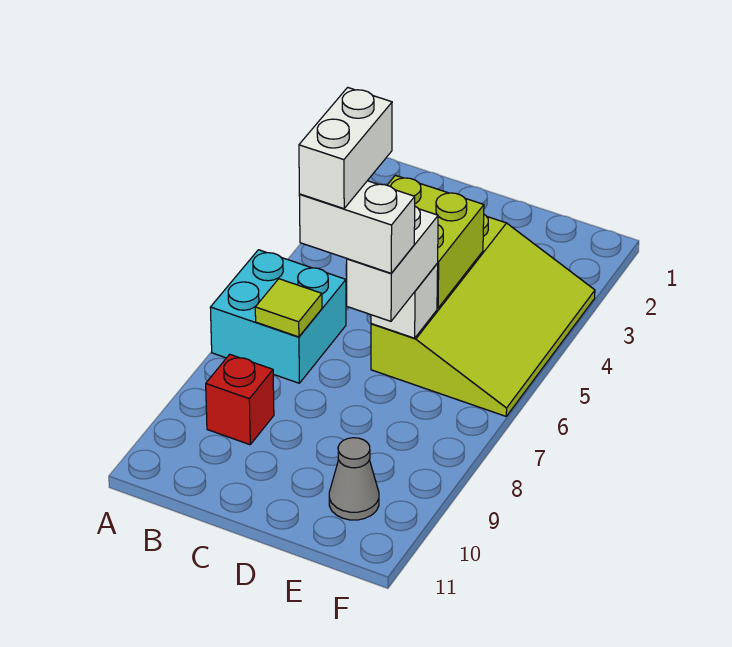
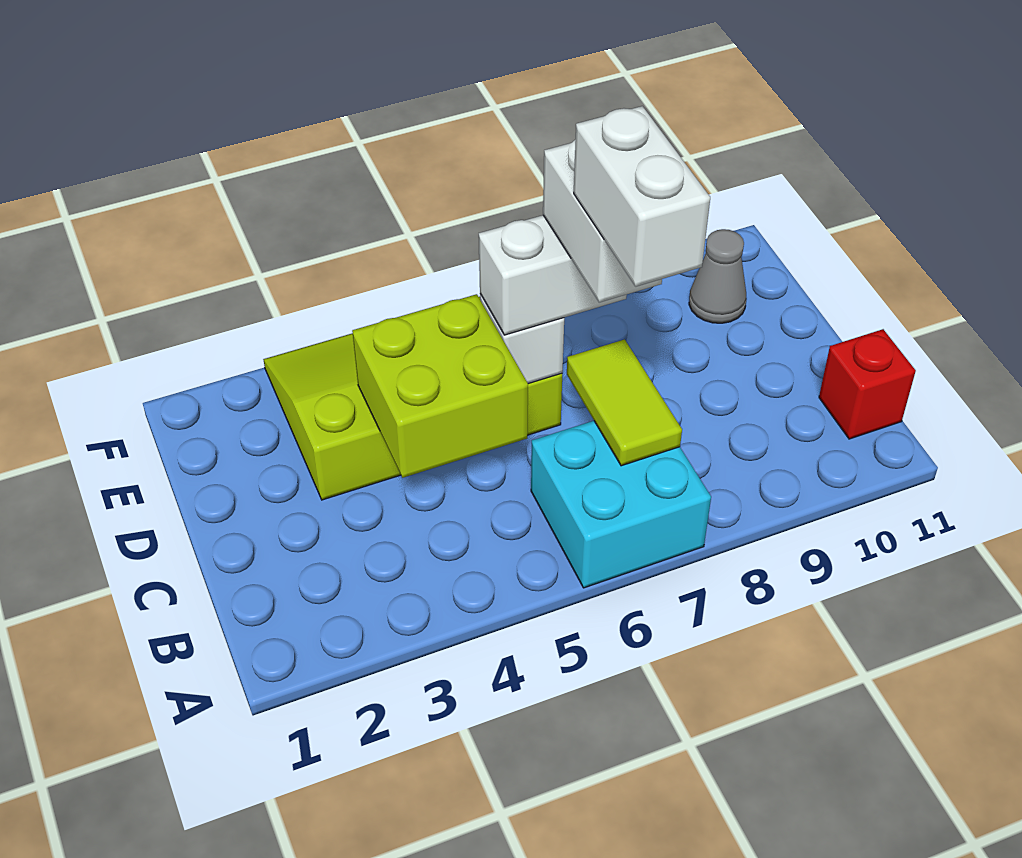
lime tile B7 level 2 -> lime tile B7:C7 level 2
red brick B9 level 1 -> red brick B11 level 1
white brick C6:C7 level 5 -> white brick B7:C7 level 5

